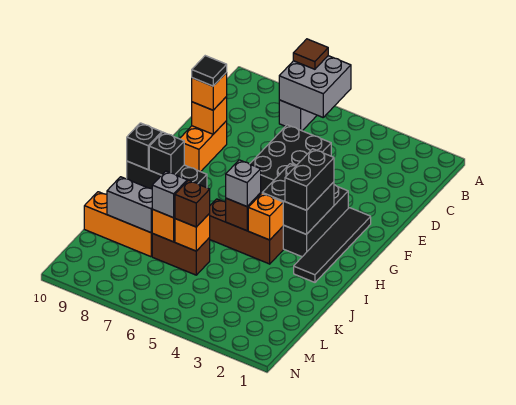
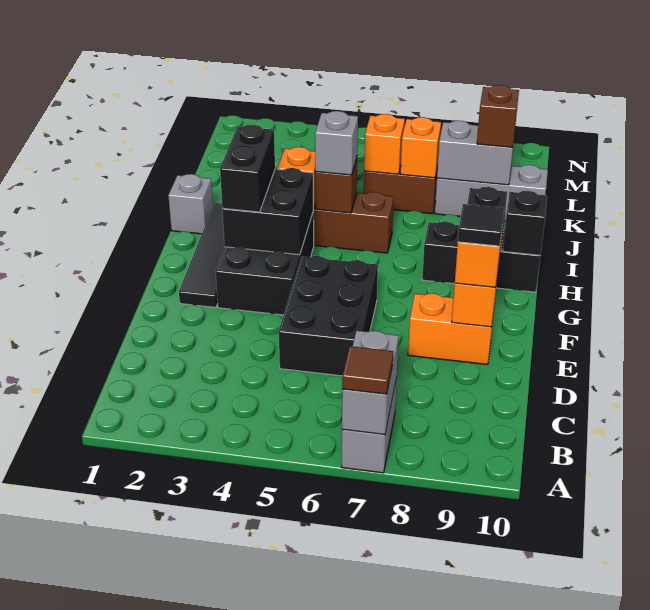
grey brick A6:B7 level 2 -> grey brick A7:B7 level 2
orange brick E9:F9 level 1 -> orange brick E8:E9 level 1
brown brick K6 level 3 -> brown brick K9 level 3
grey brick K7 level 3 -> grey brick I1 level 1
orange brick K8:K10 level 1 -> grey brick K8:K10 level 1

